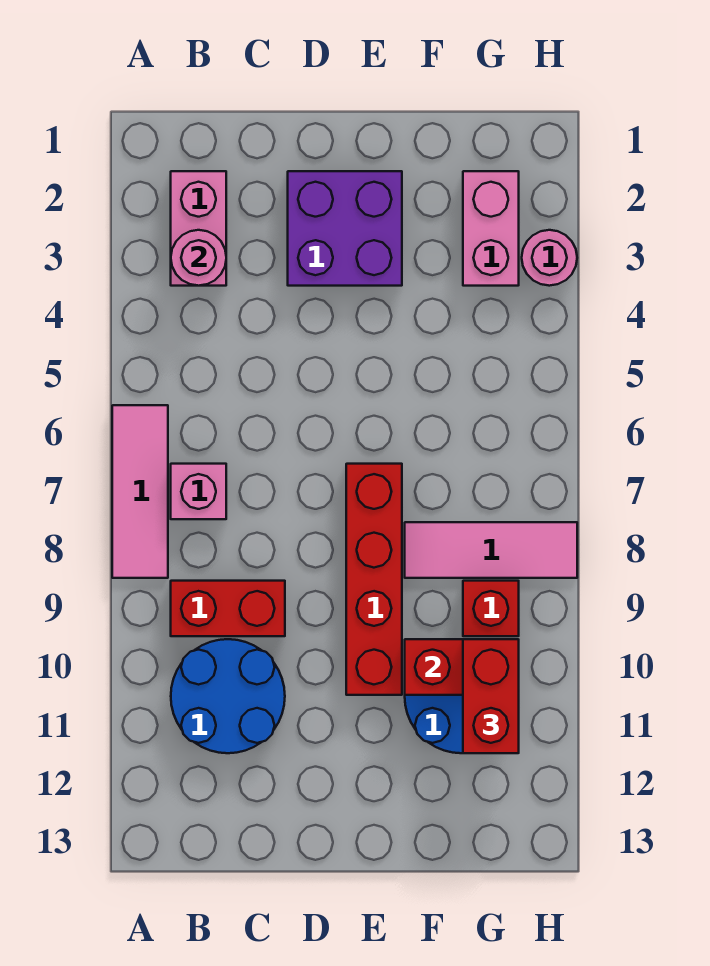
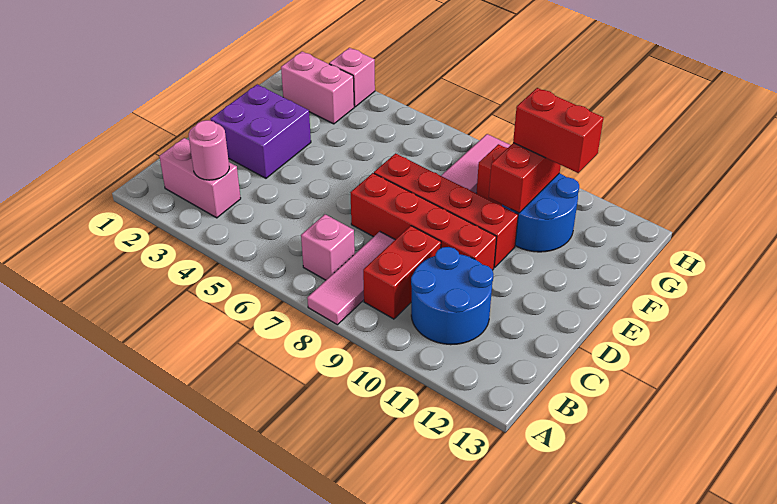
pink tile A6:A8 level 1 -> pink tile A8:C8 level 1
none -> red brick D7:D10 level 1
pink round brick H3 level 1 -> pink brick H3 level 1

